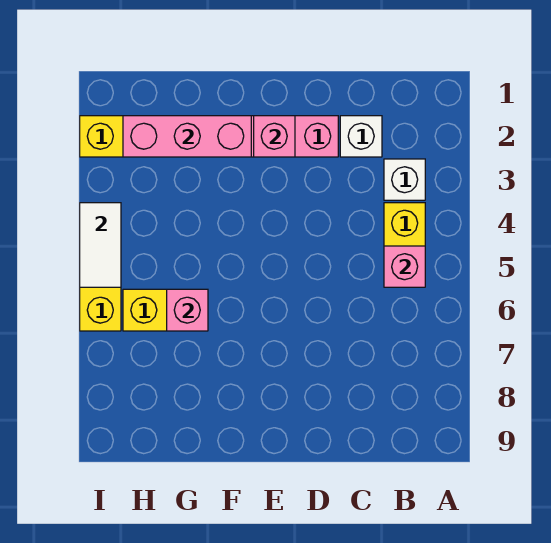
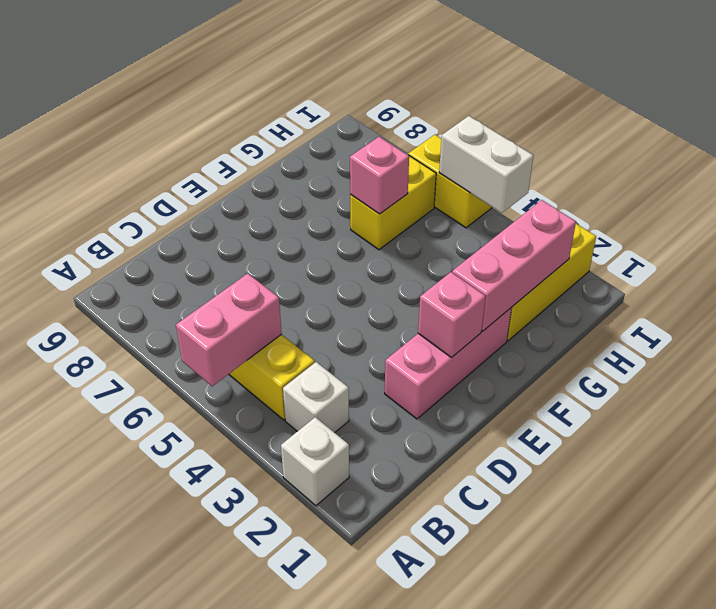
pink brick B5 level 2 -> pink brick A5:B5 level 2
white brick C2 level 1 -> white brick A2 level 1
white tile I4:I5 level 2 -> white brick I4:I5 level 2

